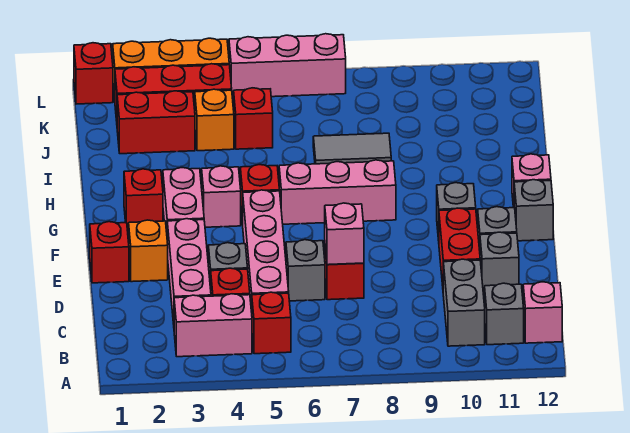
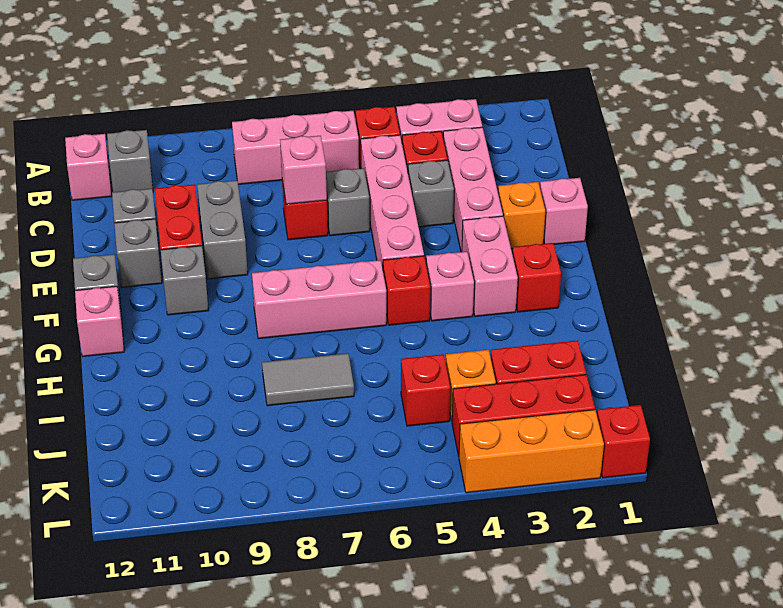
grey brick B10:C10 level 1 -> grey brick D9:E9 level 1
red brick E1 level 1 -> pink brick E1 level 1
pink brick L5:L7 level 1 -> pink brick B6:B8 level 1

